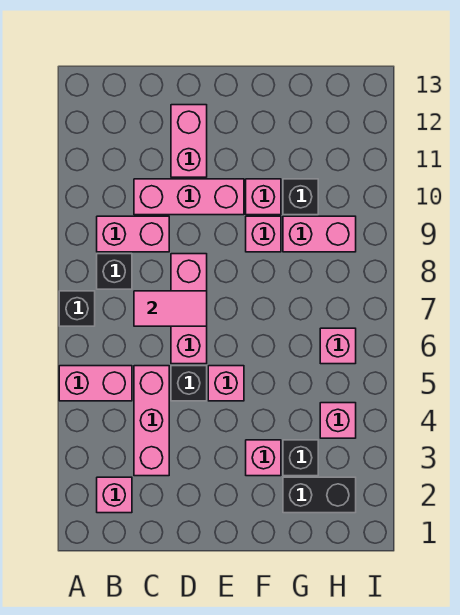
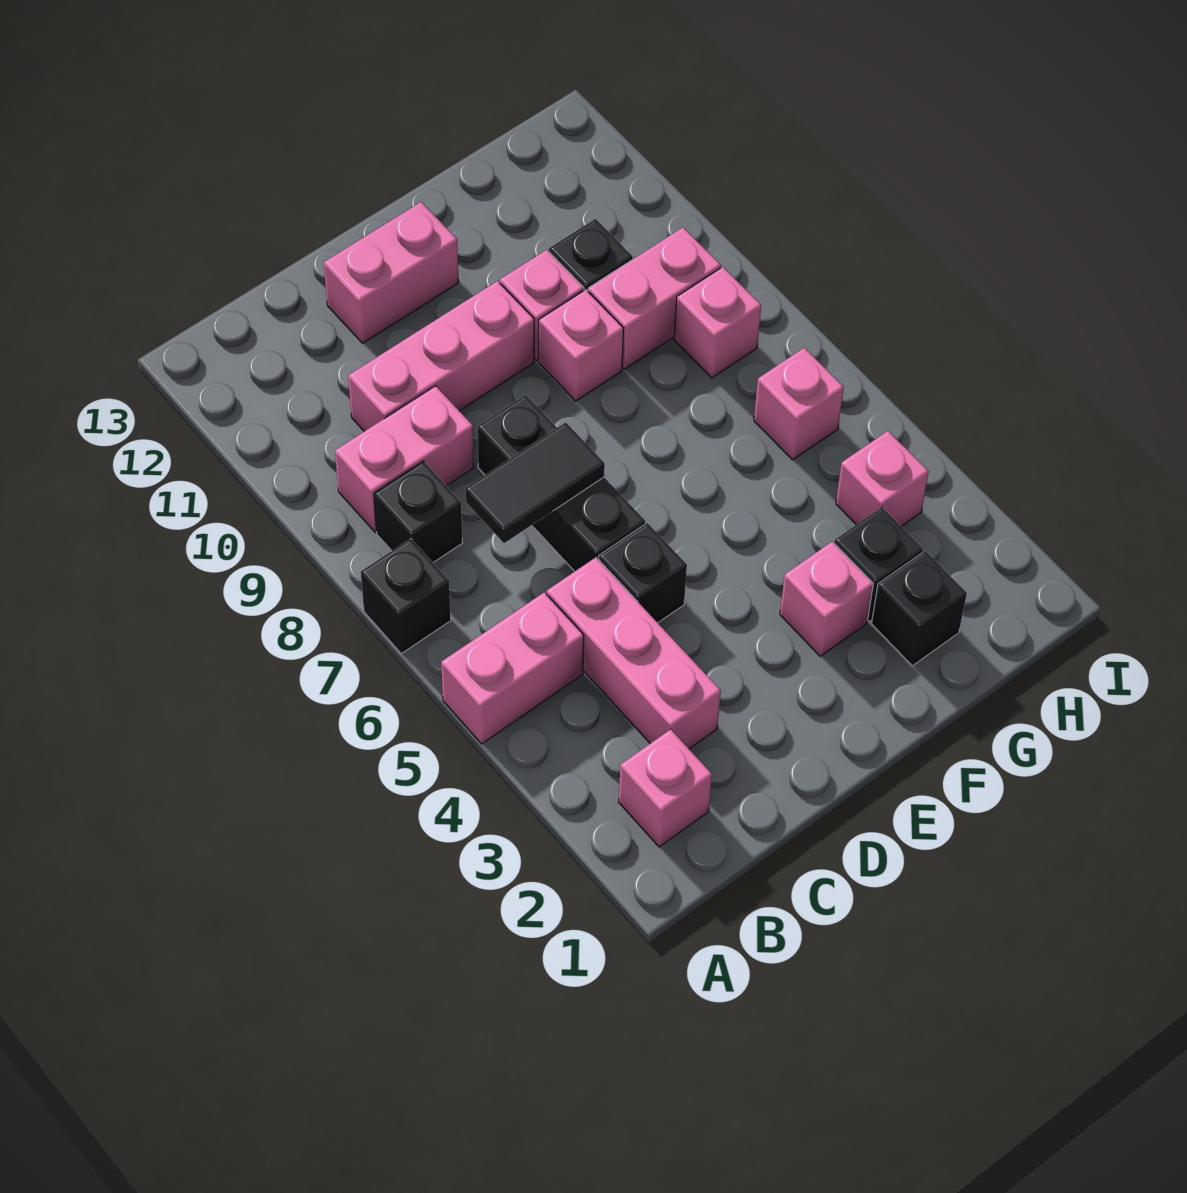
pink tile C7:D7 level 2 -> black tile C7:D7 level 2
pink brick D6:D8 level 1 -> black brick D6:D8 level 1
pink brick D11:D12 level 1 -> pink brick D12:E12 level 1
pink brick E5 level 1 -> pink brick H8 level 1
black brick G2:H2 level 1 -> black brick G2 level 1

